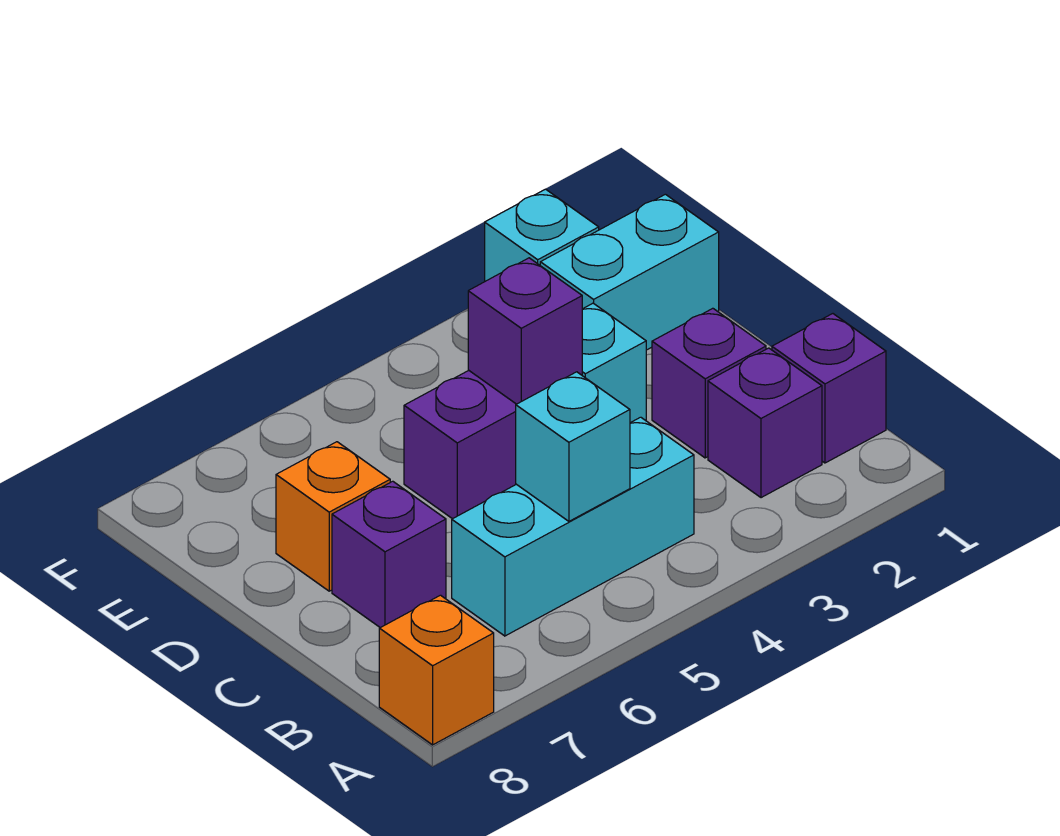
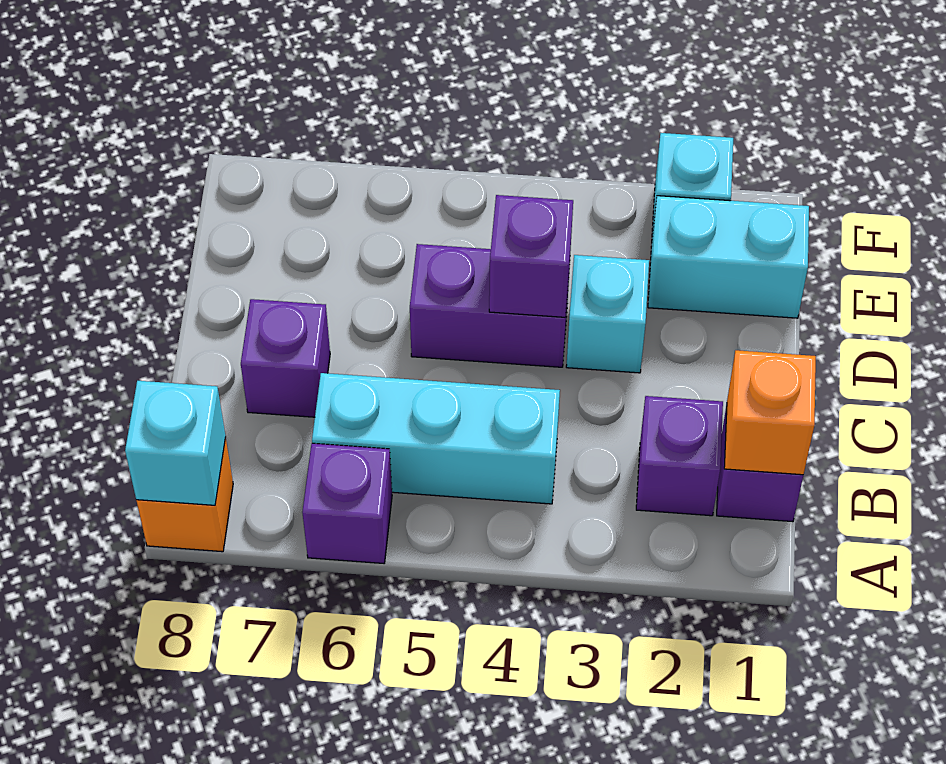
cyan brick B5 level 2 -> cyan brick A8 level 2
purple brick C2 level 1 -> purple brick A6 level 1
orange brick D7 level 1 -> orange brick B1 level 2

